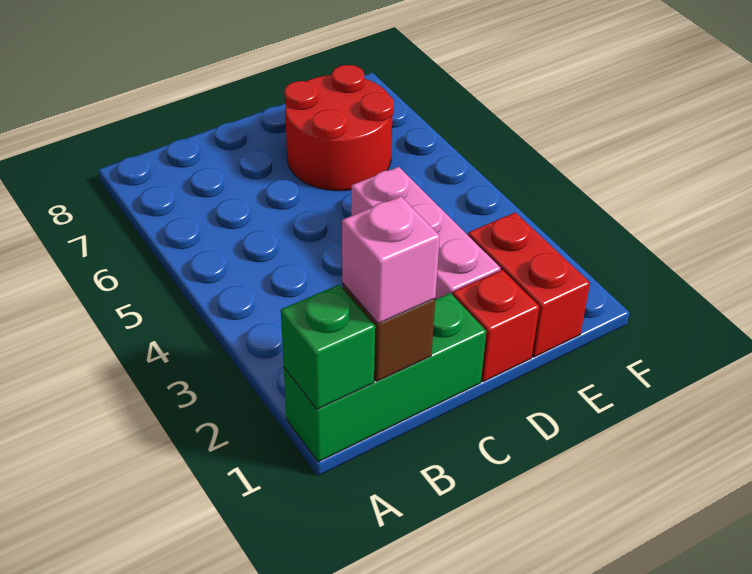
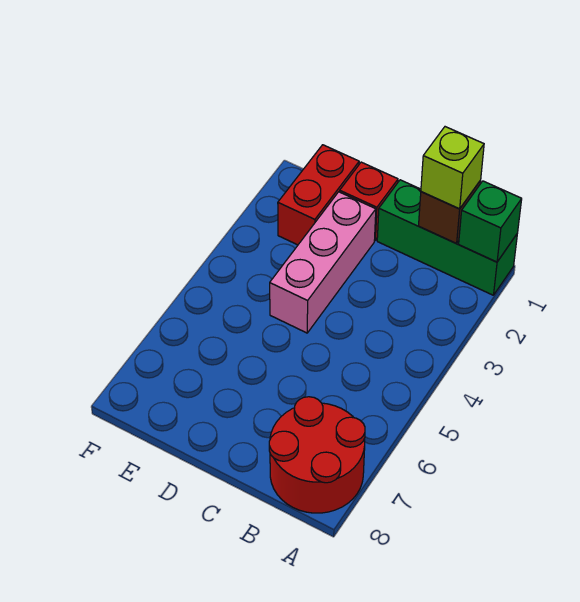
pink brick B1 level 3 -> lime brick B1 level 3
red round brick D6:E7 level 1 -> red round brick A7:B8 level 1

